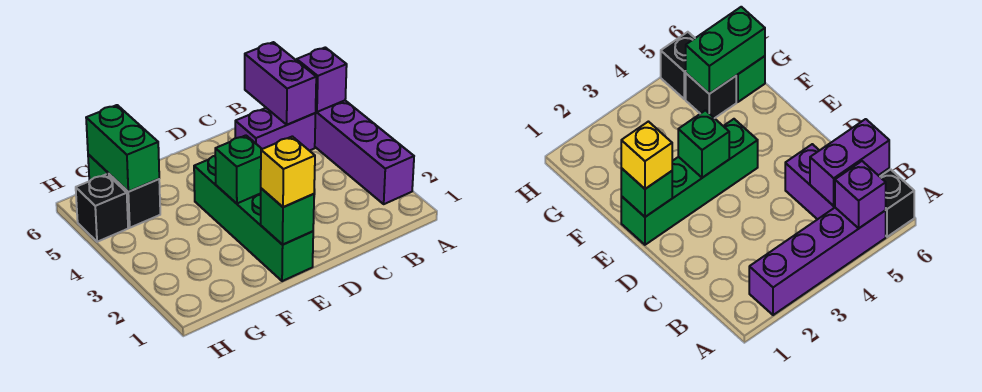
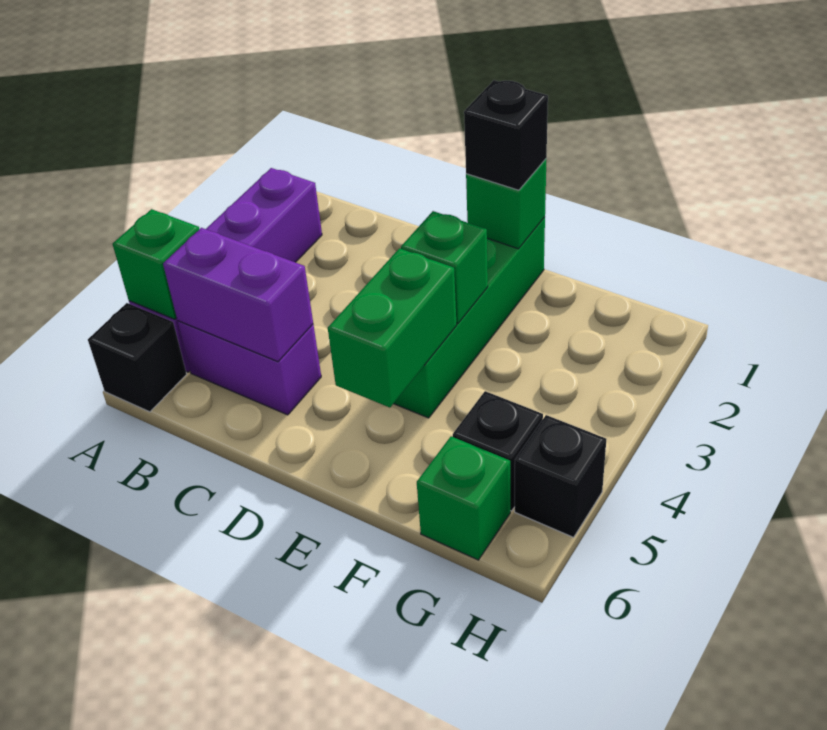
purple brick A5 level 2 -> green brick A5 level 2
purple brick B5:B6 level 2 -> purple brick B5:C5 level 2
yellow brick E1 level 3 -> black brick E1 level 3
green brick G5:G6 level 2 -> green brick E4:E5 level 2

